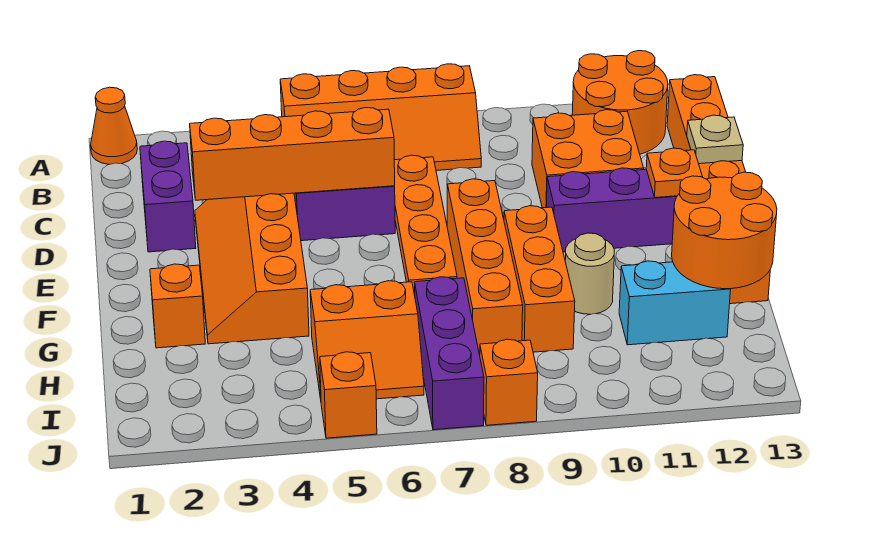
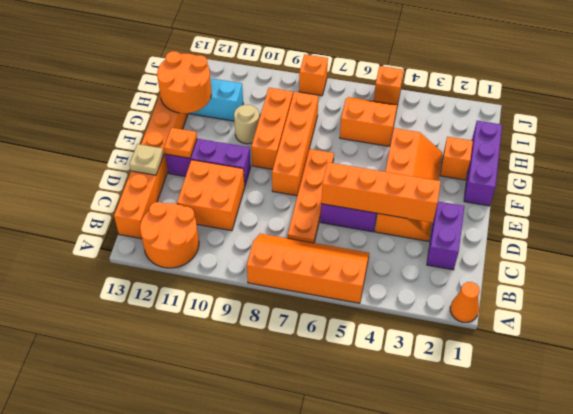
purple brick H7:J7 level 1 -> purple brick F1:H1 level 1

